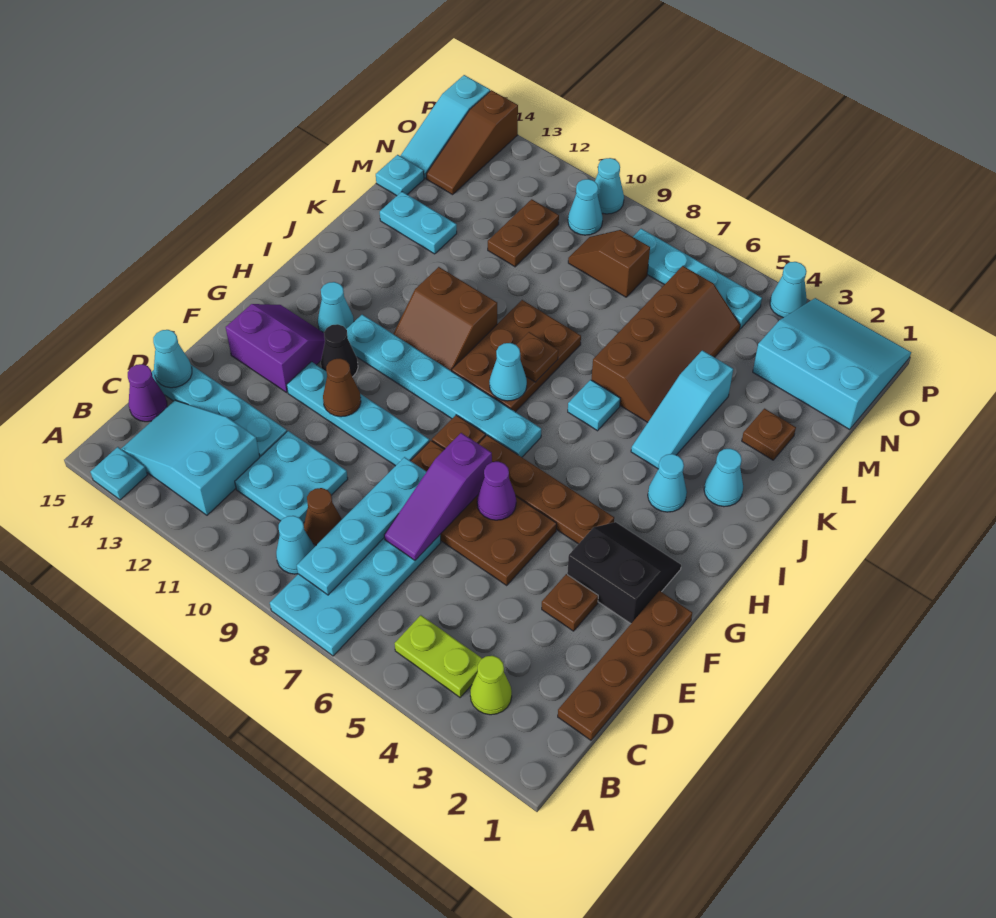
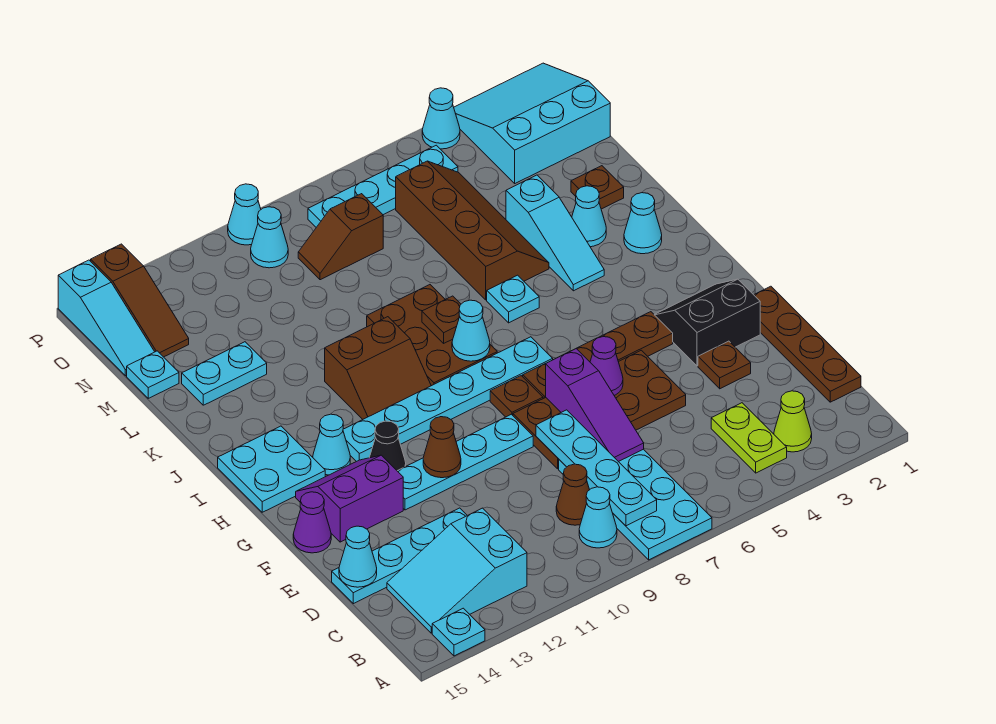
lime plate B4:B5 level 1 -> lime plate B4:C4 level 1
cyan plate C10:D11 level 1 -> cyan plate H14:I15 level 1
purple cone C15 level 1 -> purple cone F15 level 1
cyan cone I3 level 1 -> cyan cone K3 level 1
brown plate M11:N11 level 1 -> none

